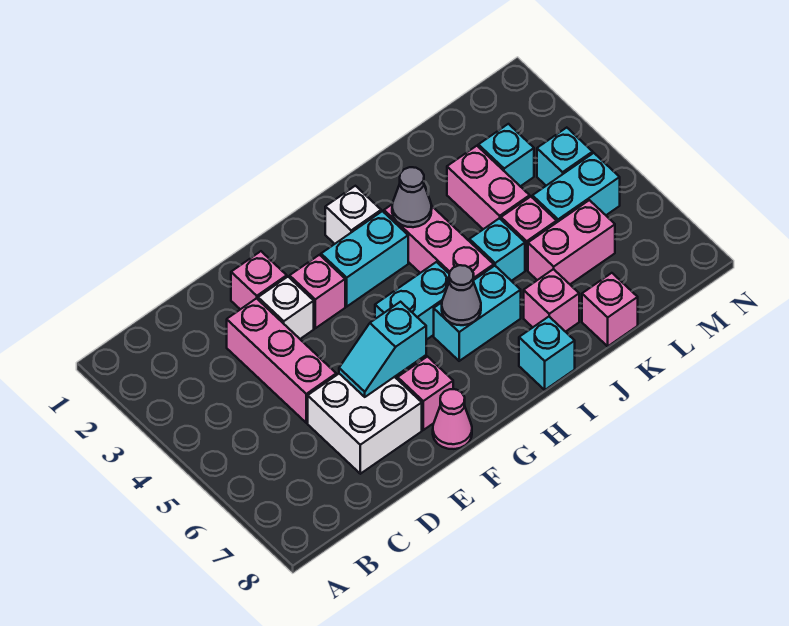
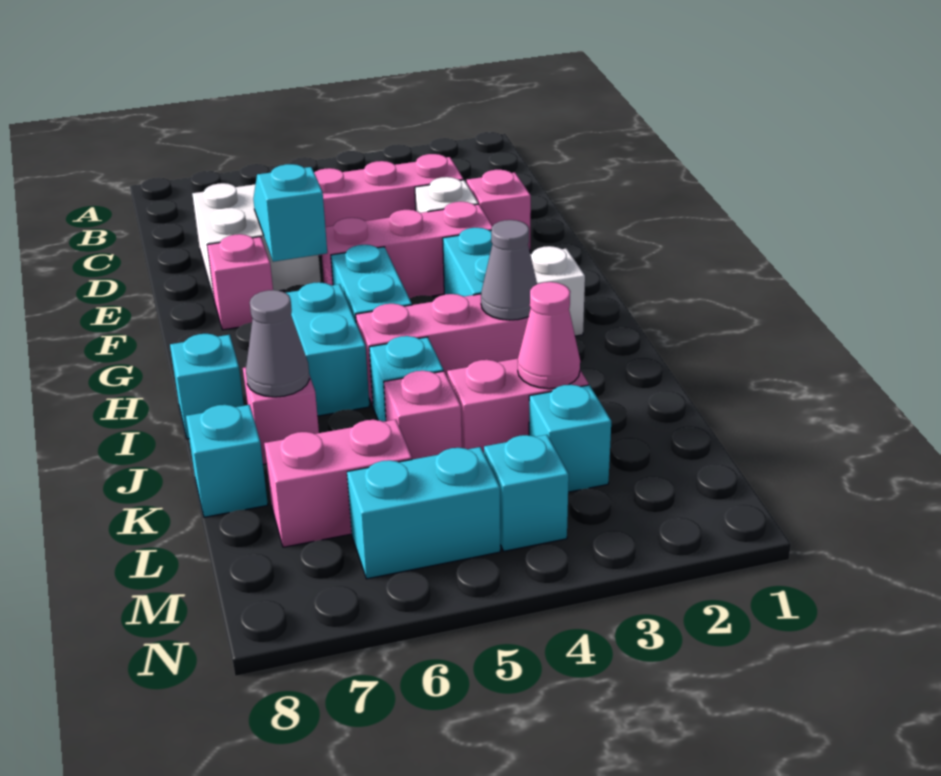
pink brick F3 level 1 -> pink brick F3:F5 level 1
pink cone F8 level 1 -> pink cone K3 level 2
grey cone H6 level 2 -> grey cone J7 level 2
pink brick K6:L6 level 1 -> pink brick L6:L7 level 1
pink brick K8 level 1 -> cyan brick K8 level 1
cyan brick L5:M5 level 1 -> cyan brick M5:M6 level 1

